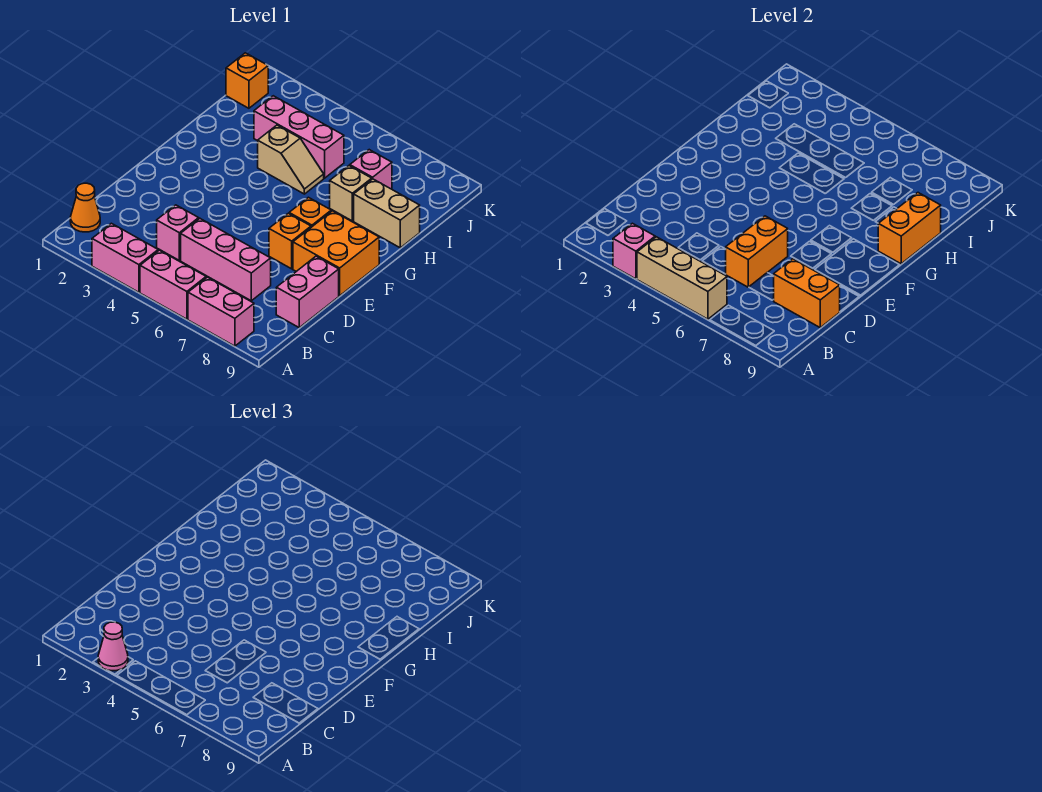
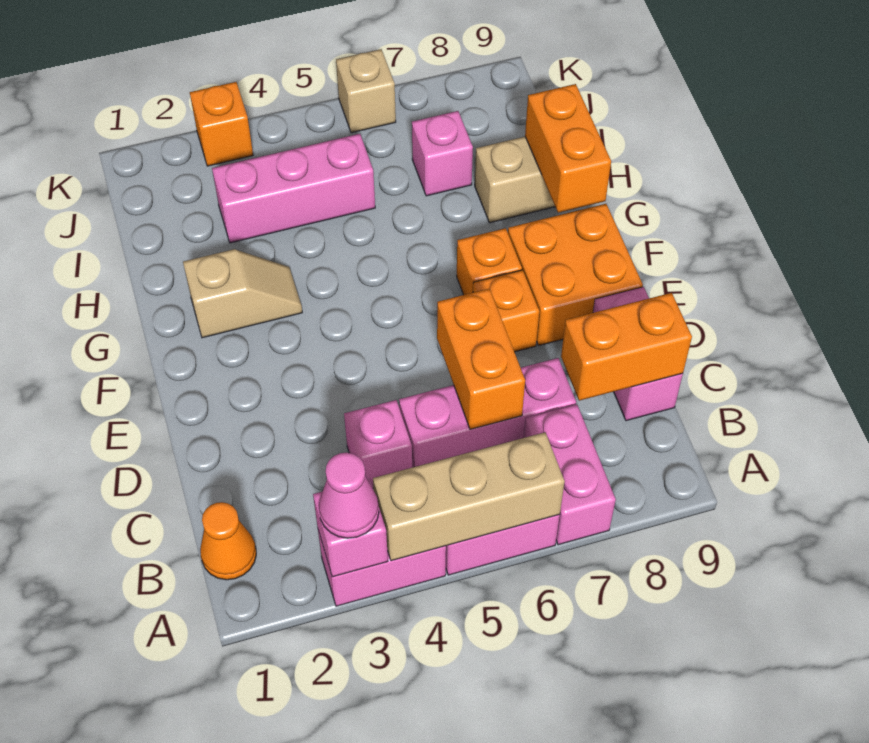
pink brick A7:A8 level 1 -> pink brick A7:B7 level 1
tan slope H4:H5 level 1 top 4 -> tan slope G2:G3 level 1 top 2
tan brick H7 level 1 -> tan brick K6 level 1
orange brick J1 level 1 -> orange brick K3 level 1

